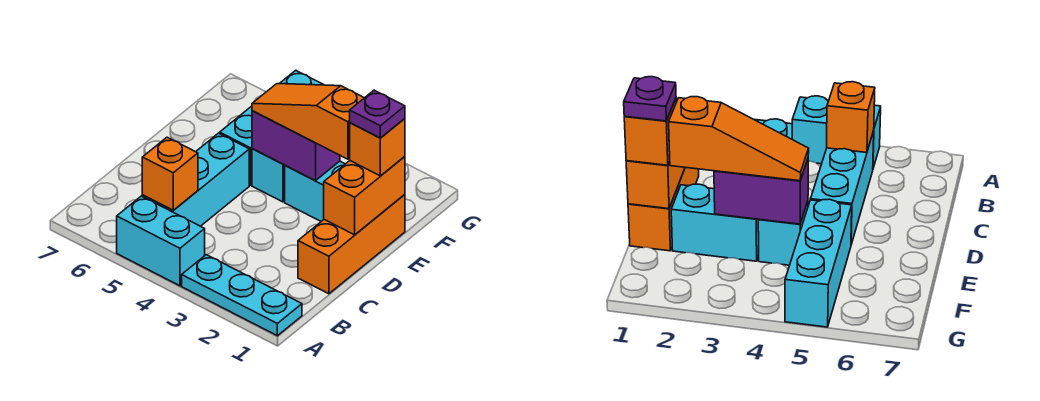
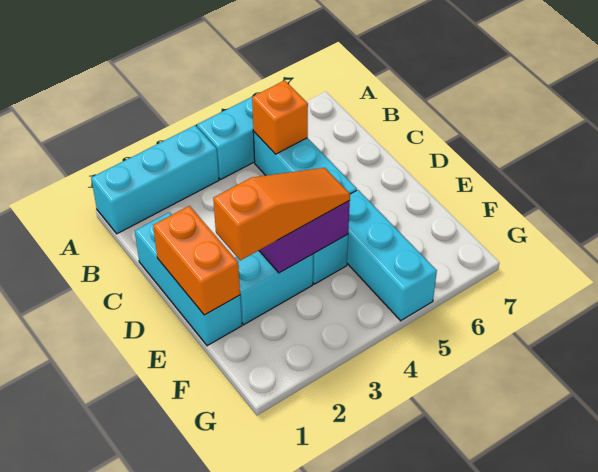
cyan plate A1:A3 level 1 -> cyan brick A1:A3 level 1
orange brick C1:E1 level 1 -> cyan brick C1:E1 level 1
orange brick E1 level 3 -> none
purple plate E1 level 4 -> none

